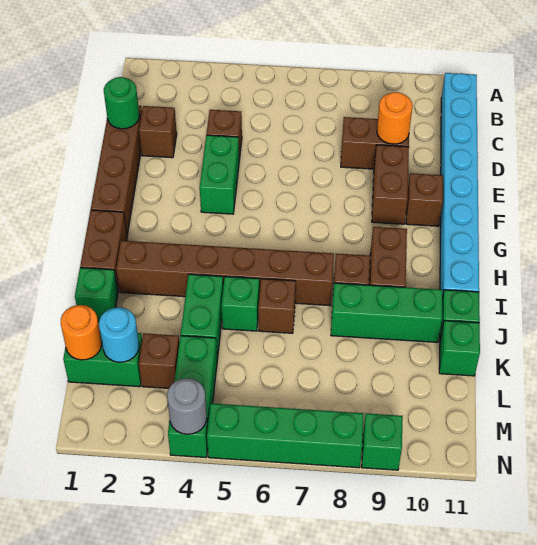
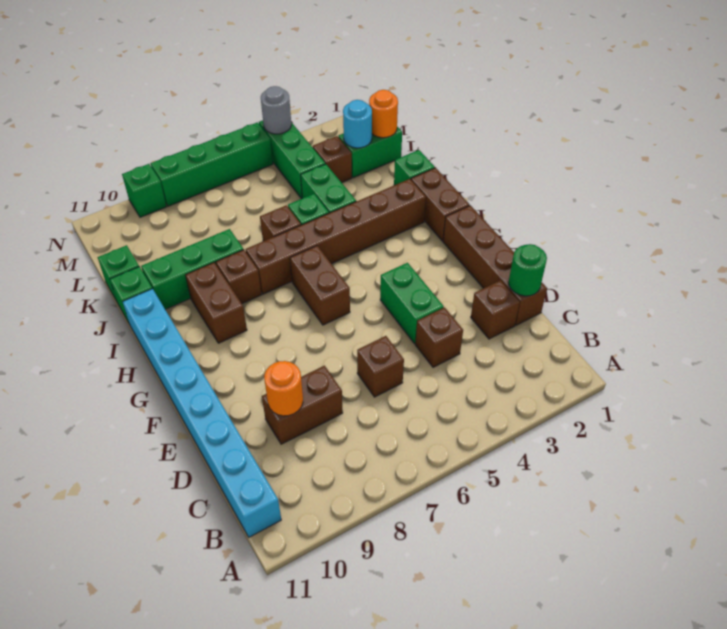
brown brick E9:F9 level 1 -> brown brick G6:H6 level 1
brown brick F10 level 1 -> brown brick D6 level 1

